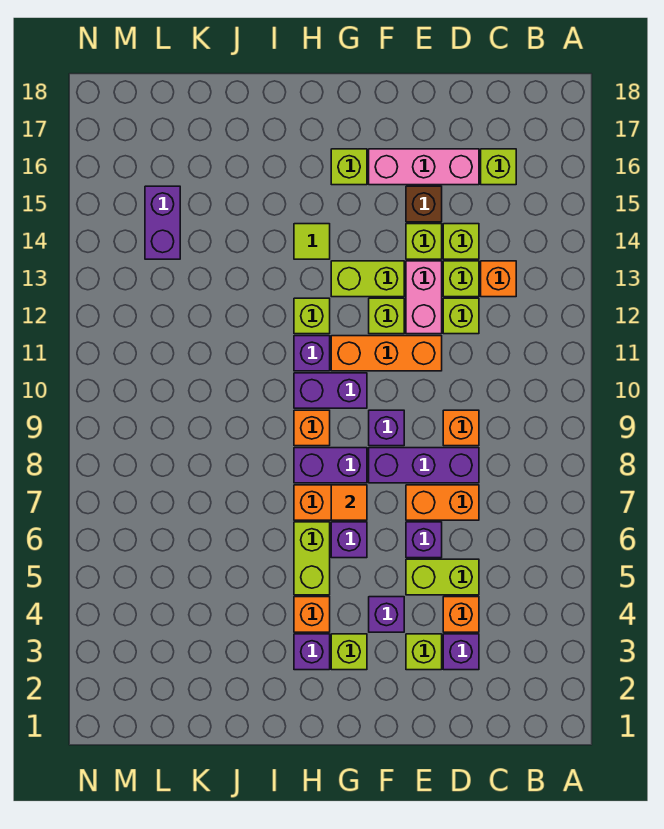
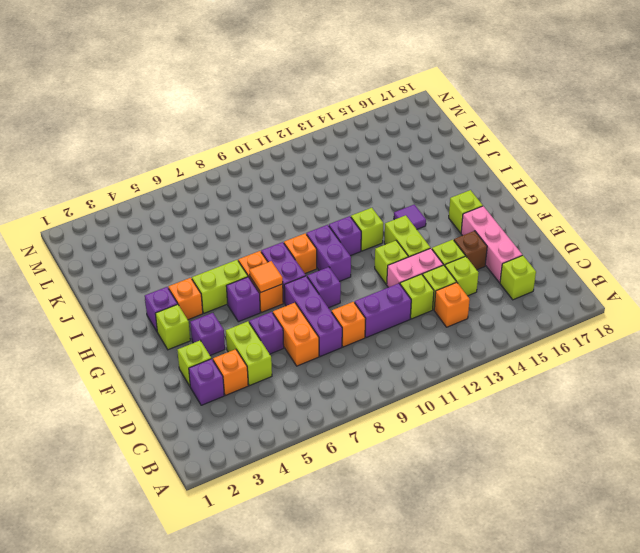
orange brick E11:G11 level 1 -> none
lime tile H14 level 1 -> purple tile H14 level 1
purple brick L14:L15 level 1 -> purple brick D10:D11 level 1

